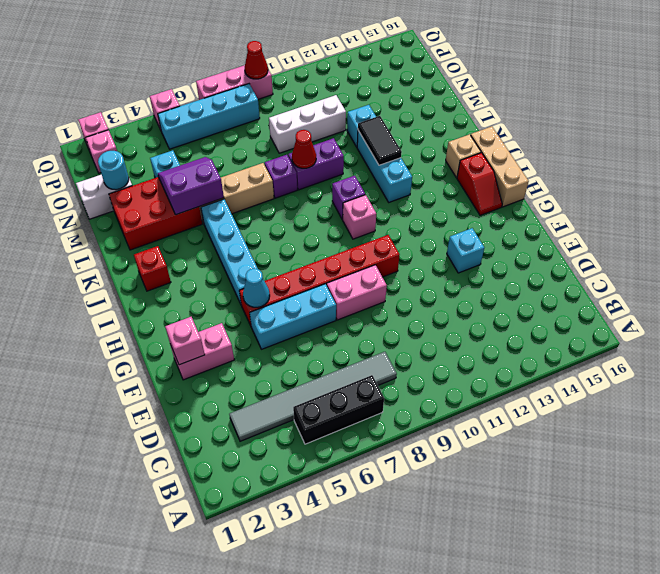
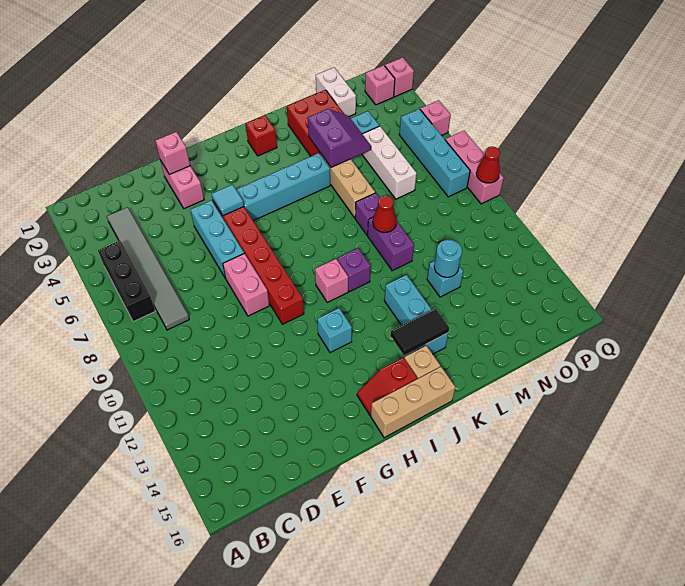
cyan brick F13 level 1 -> cyan brick H12 level 1
cyan cone G5 level 2 -> cyan tile G5 level 2
cyan brick J12:L12 level 1 -> cyan brick K12:K14 level 1
black tile K12:L12 level 2 -> black tile J14:K14 level 2
cyan round brick N2 level 2 -> cyan round brick M12 level 2
white brick N9:N11 level 1 -> white brick N5:N7 level 1

